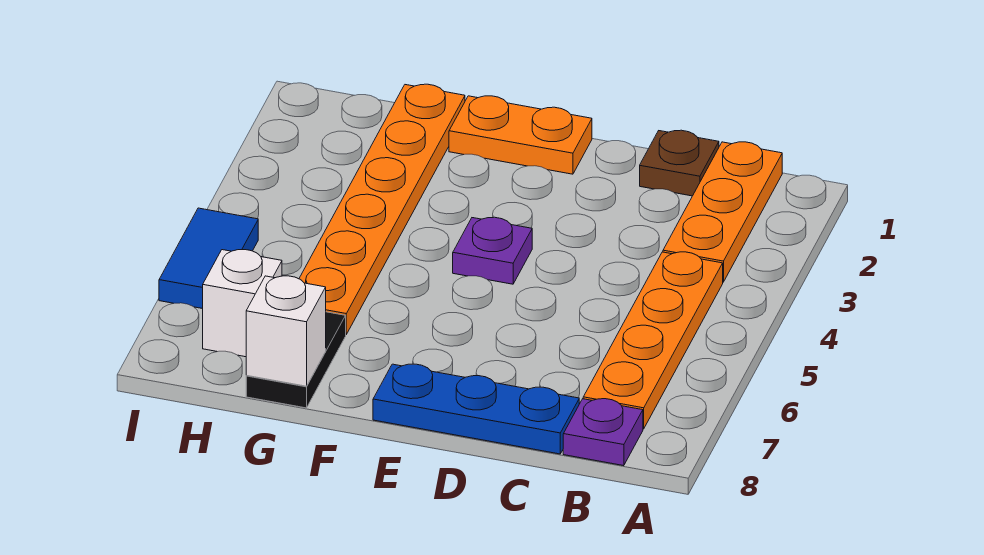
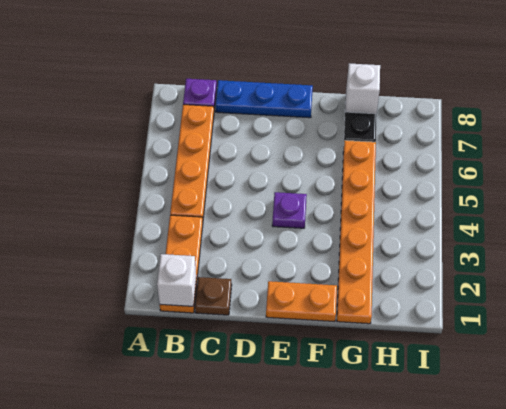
white brick H7 level 1 -> white brick B1 level 2
blue tile I5:I6 level 1 -> none

